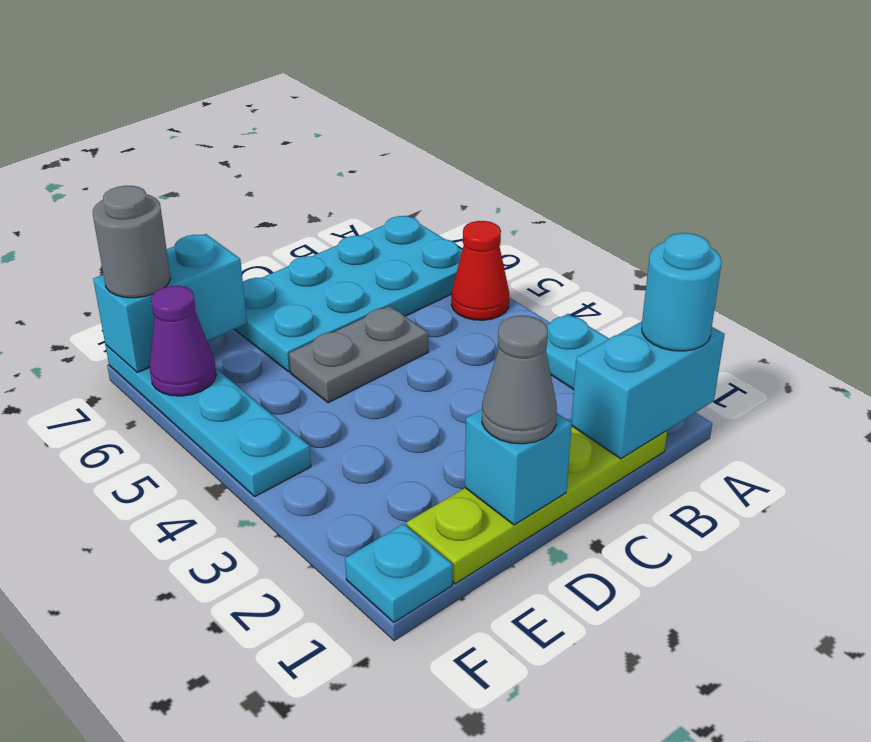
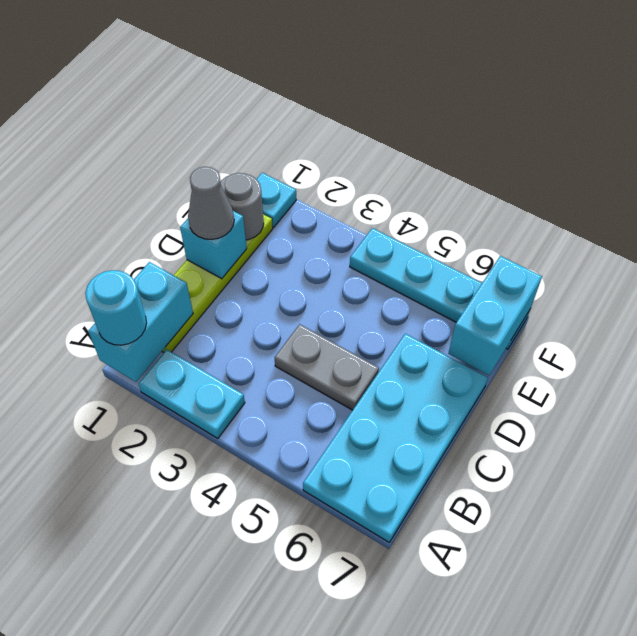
red cone A5 level 1 -> none
grey plate C5:D5 level 1 -> grey plate C4:C5 level 1
purple cone F6 level 2 -> none
grey round brick F7 level 3 -> grey round brick E1 level 2

